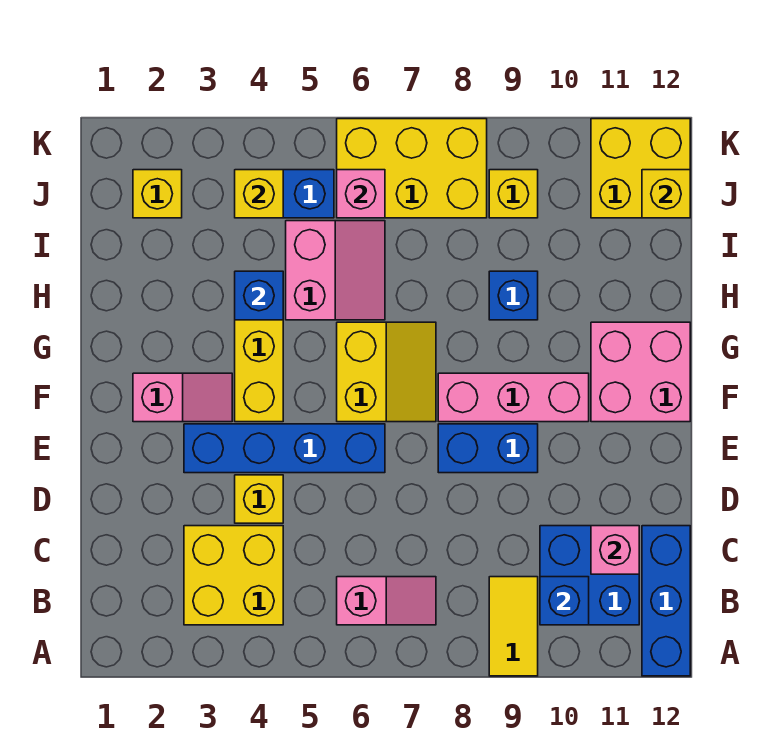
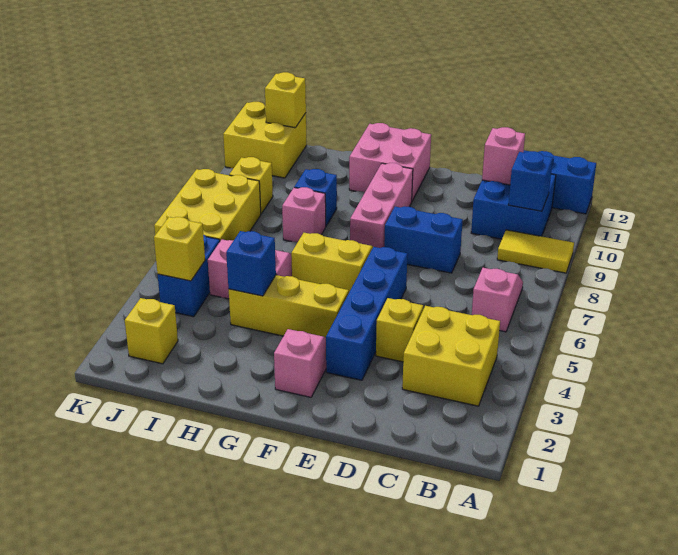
blue brick E8:E9 level 1 -> blue brick D8:E8 level 1
pink brick J6 level 2 -> pink brick H8 level 1

